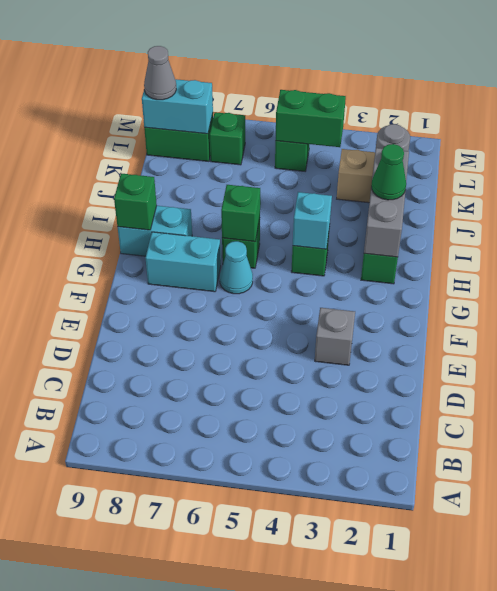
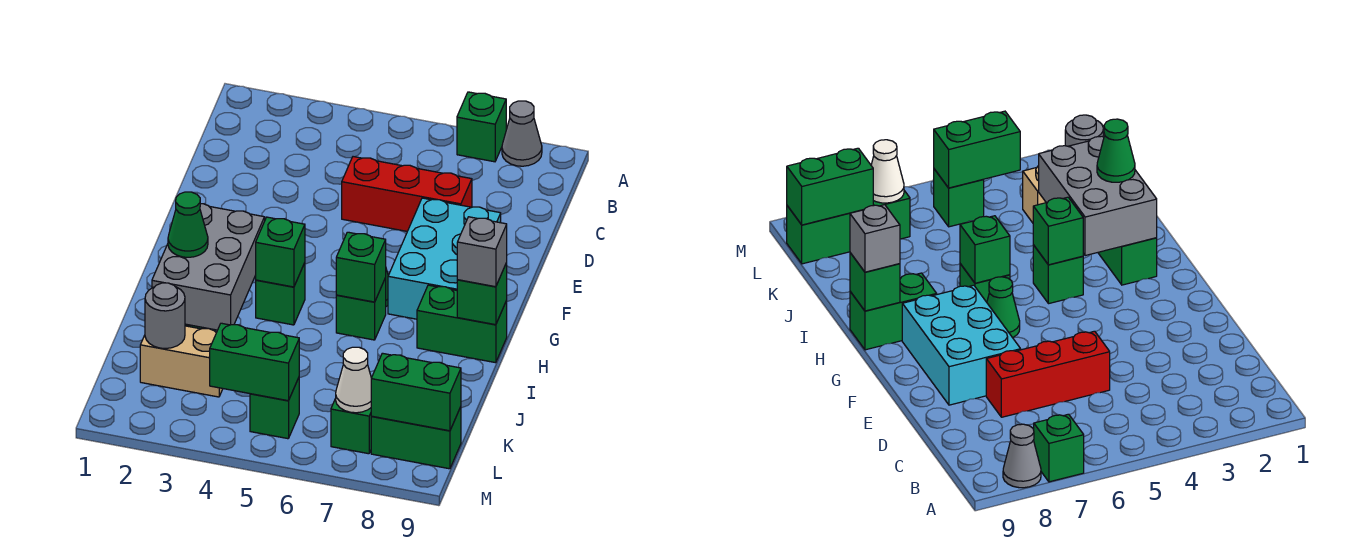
none -> green brick A7 level 1
none -> red brick D5:D7 level 1
grey brick E3 level 1 -> grey brick H9 level 3
cyan cone G6 level 1 -> green cone G6 level 1
cyan brick G7:G8 level 1 -> cyan brick E7:G8 level 1
grey brick H2:J2 level 2 -> grey brick H2:J3 level 2
cyan brick H4 level 2 -> green brick H4 level 2
cyan brick H8:H9 level 1 -> green brick H8:H9 level 1
none -> white cone L7 level 2
cyan brick L8:L9 level 2 -> green brick L8:L9 level 2
grey cone L9 level 3 -> grey cone A8 level 1

